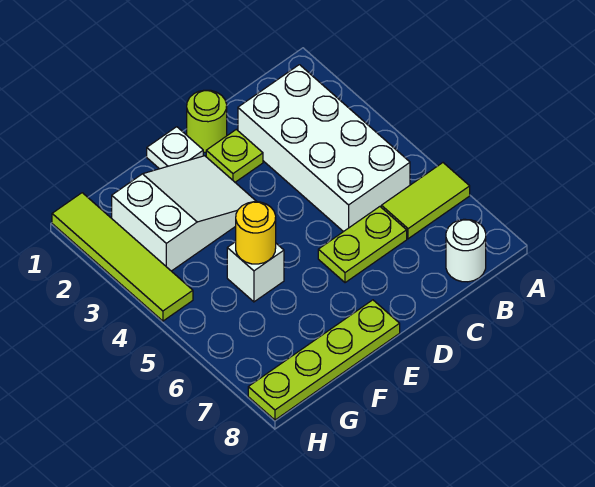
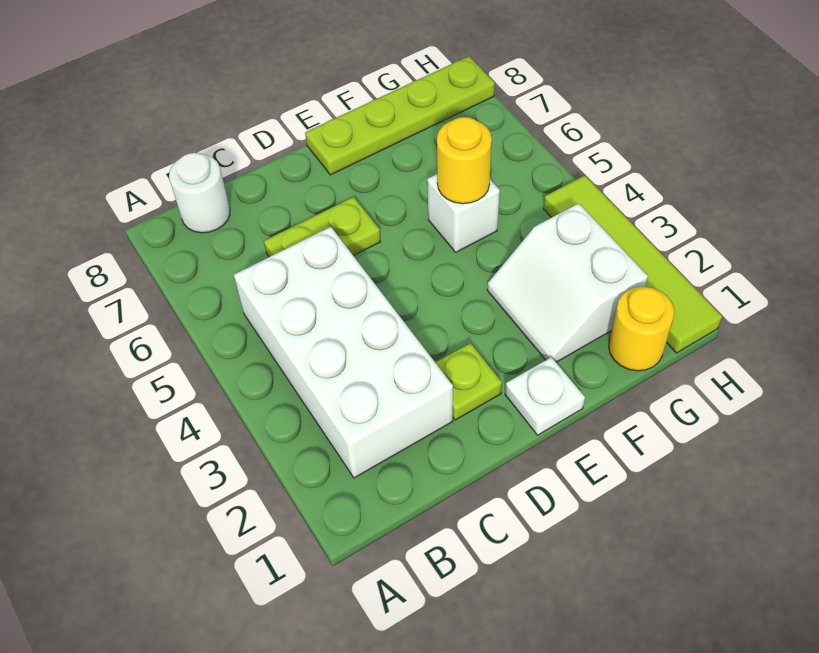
lime tile A6:B6 level 1 -> none
lime round brick D1 level 1 -> none
white slope E2:G3 level 1 top G -> white slope F2:G3 level 1 top G
none -> yellow round brick G1 level 1

